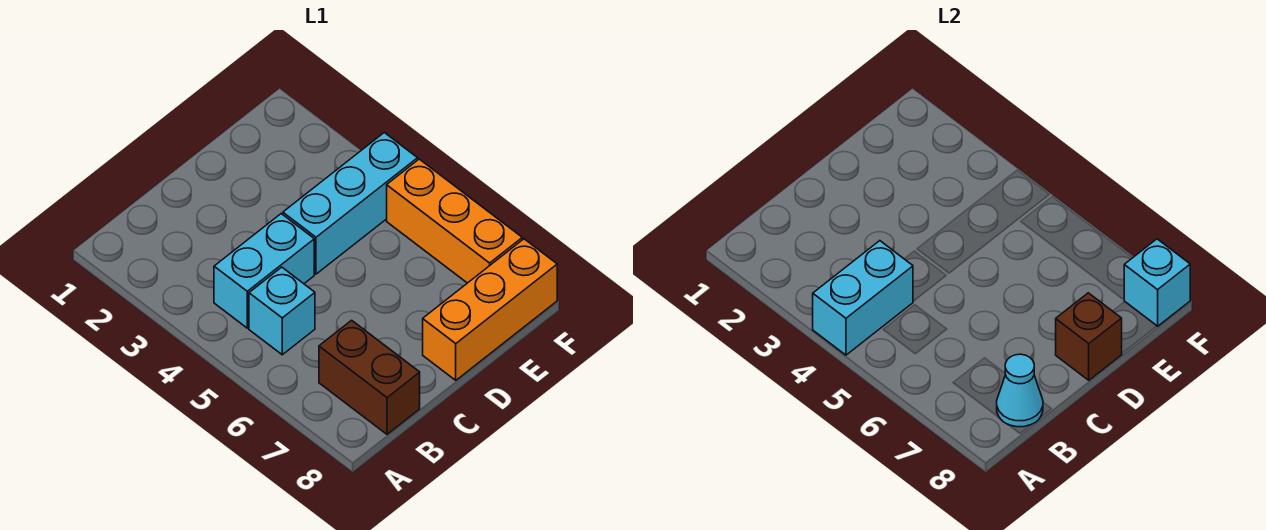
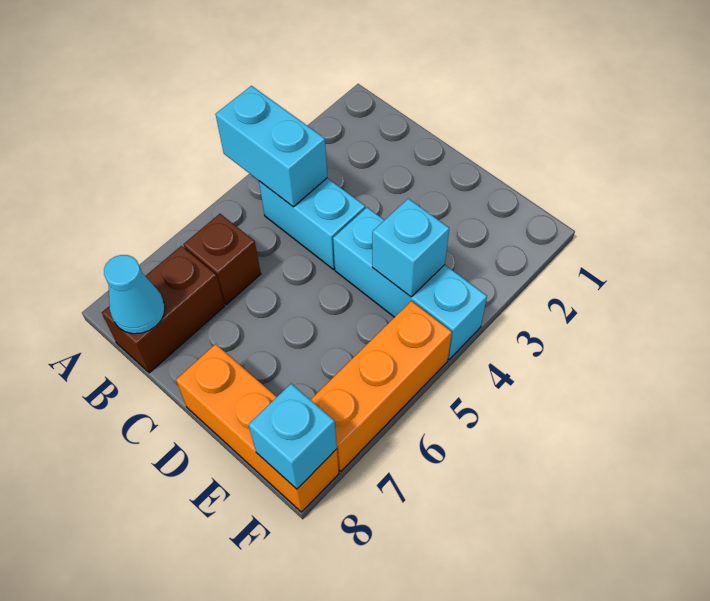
cyan brick B5 level 1 -> cyan brick E4 level 2
brown brick D8 level 2 -> brown brick B6 level 1

